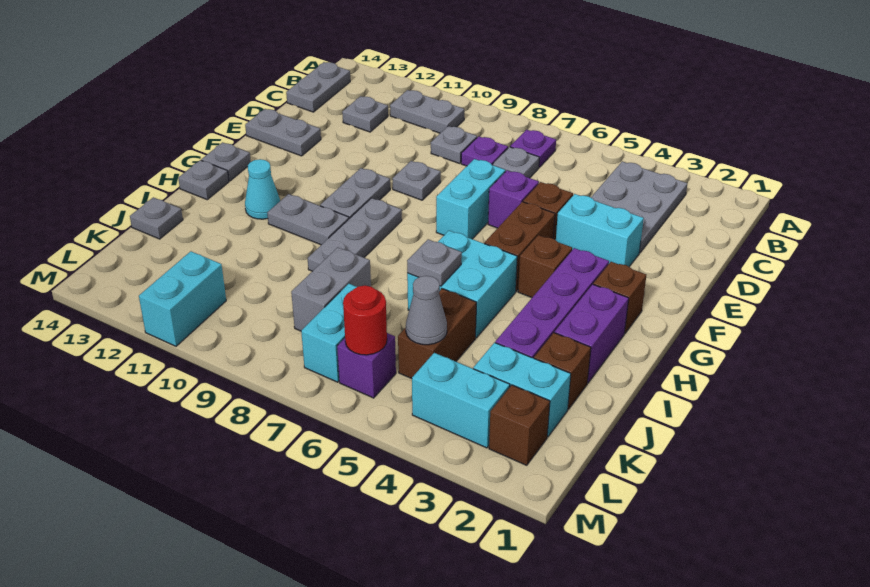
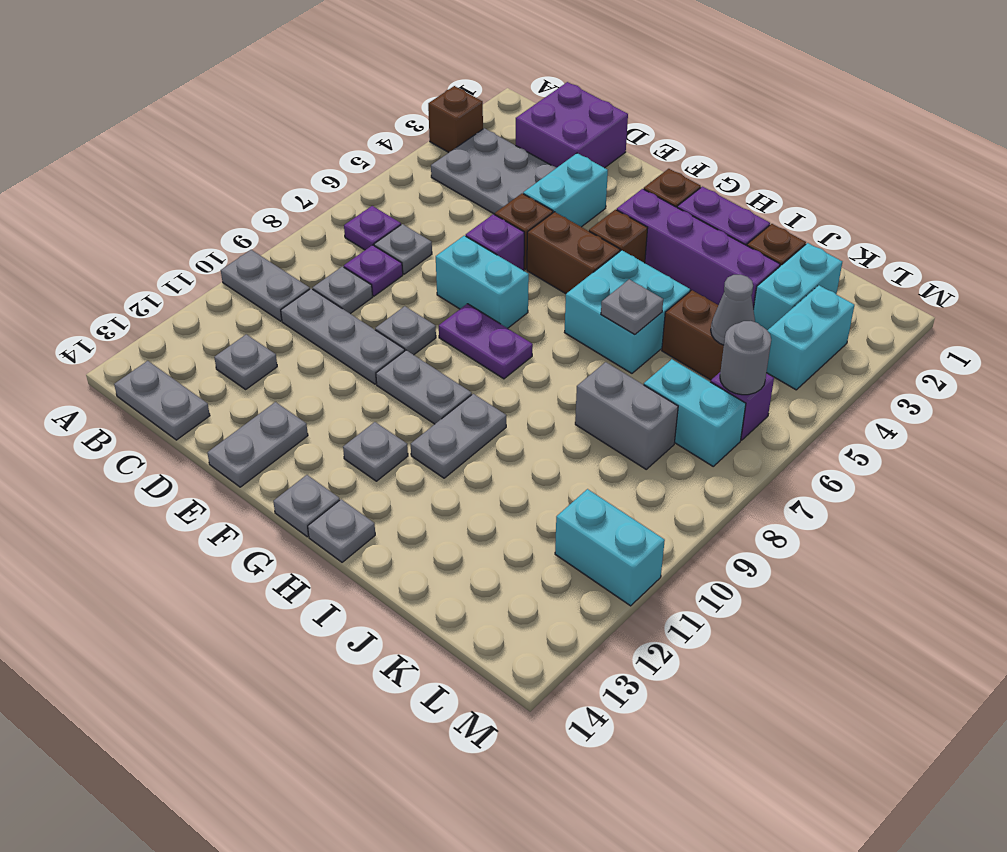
grey plate B10:B11 level 1 -> grey plate A10:B10 level 1
none -> purple brick C1:D2 level 1
none -> purple plate F8:G8 level 1
grey plate G9:I9 level 1 -> grey plate C10:E10 level 1
cyan cone H12 level 1 -> none
grey plate J14 level 1 -> grey plate G12 level 1
brown brick L2 level 1 -> brown brick A3 level 1
red round brick L6 level 2 -> grey round brick L6 level 2

